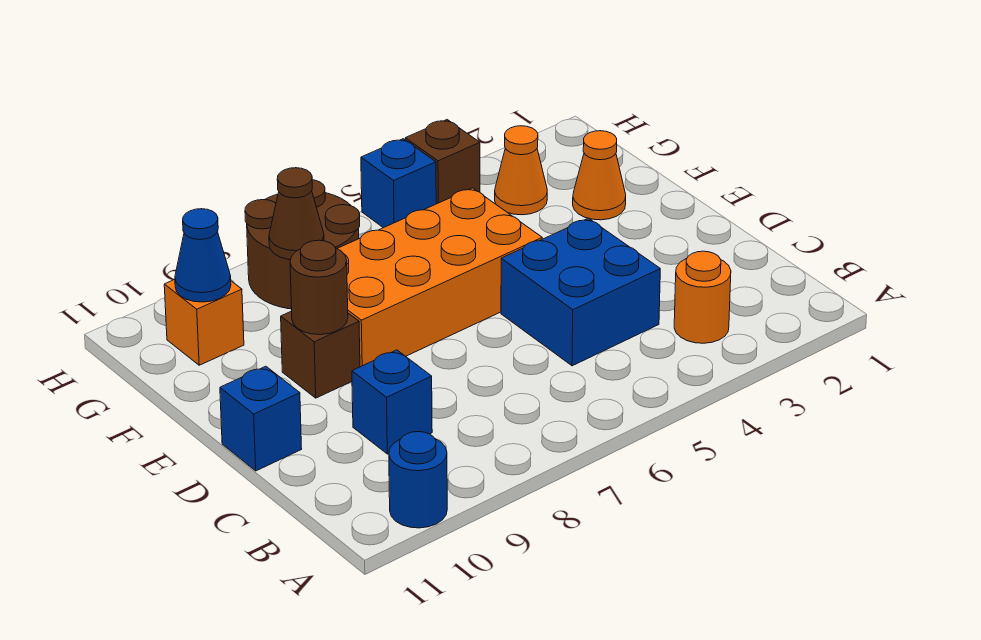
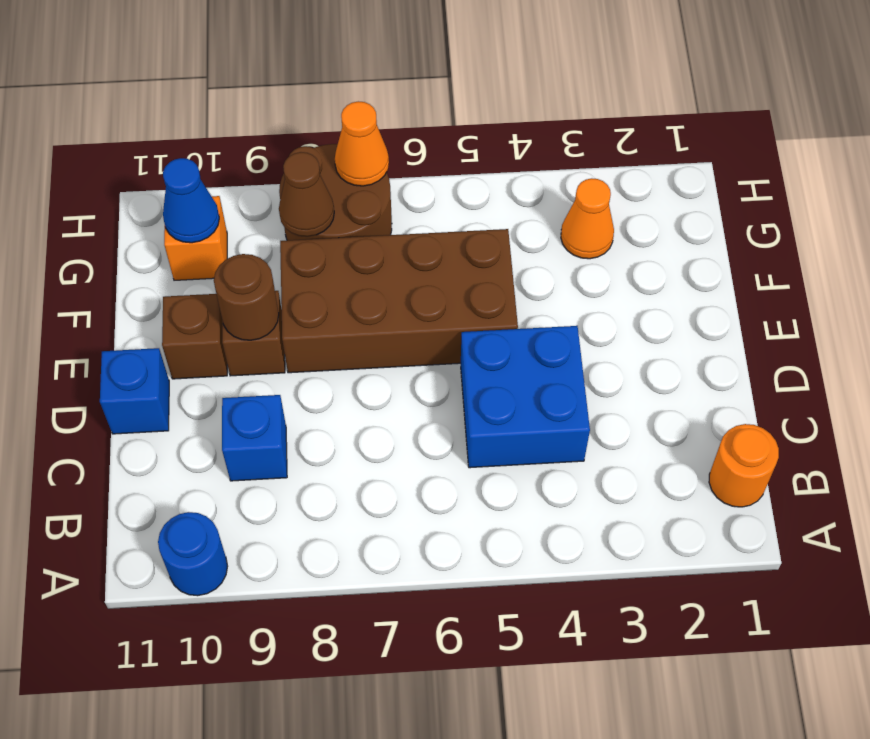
orange round brick B3 level 1 -> orange round brick B1 level 1
orange brick E5:F8 level 1 -> brown brick E5:F8 level 1
orange cone F2 level 1 -> orange cone H7 level 2
brown brick H4 level 1 -> brown brick E10 level 1
blue brick H5 level 1 -> none

